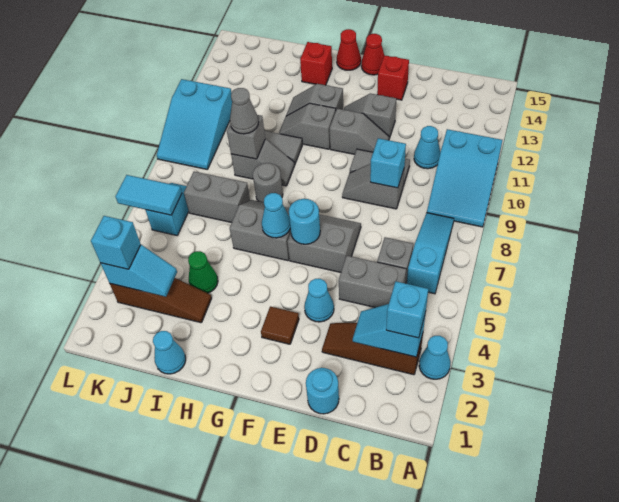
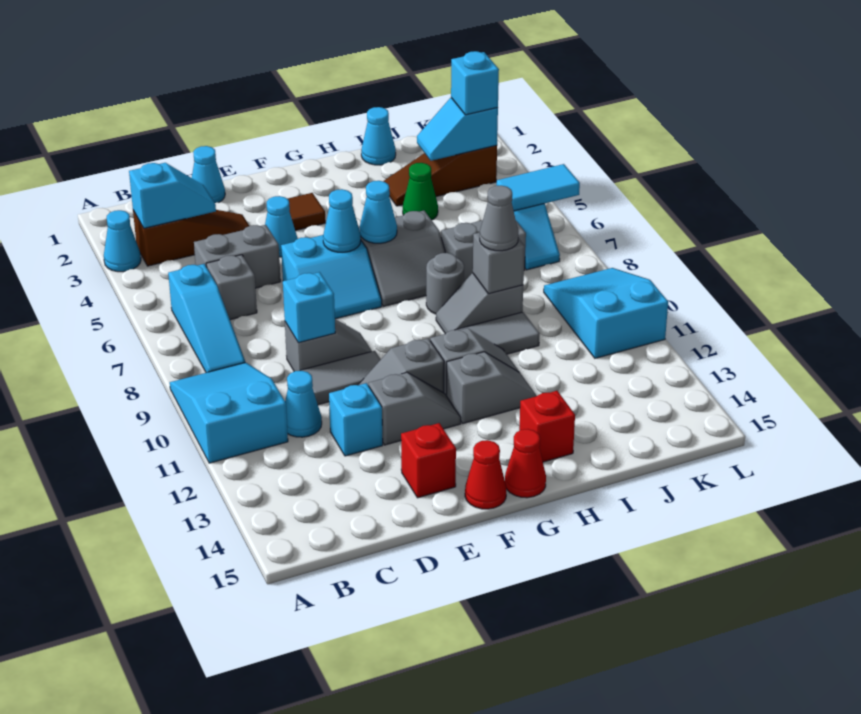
cyan brick B3 level 3 -> cyan brick D12 level 1
cyan round brick D1 level 1 -> cyan cone D1 level 1
grey slope E6:F7 level 1 top 6 -> cyan slope E6:F7 level 1 top 6
cyan round brick F6 level 2 -> cyan cone F6 level 2

